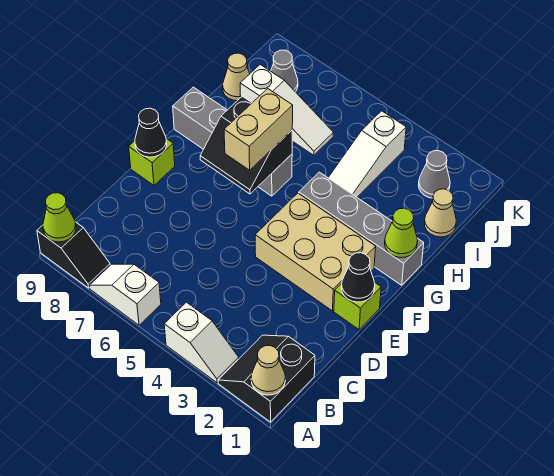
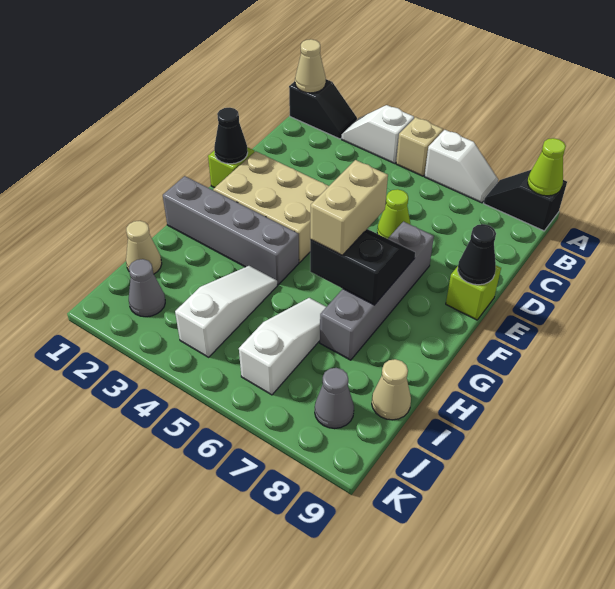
black slope A1:B2 level 1 top 1 -> black slope A1:A2 level 1 top 1
none -> tan brick A5 level 1
lime cone G1 level 2 -> lime cone D6 level 1
grey brick G6:G9 level 1 -> grey brick E7:H7 level 1
white slope I6:I8 level 1 top 8 -> white slope H6:J6 level 1 top J

